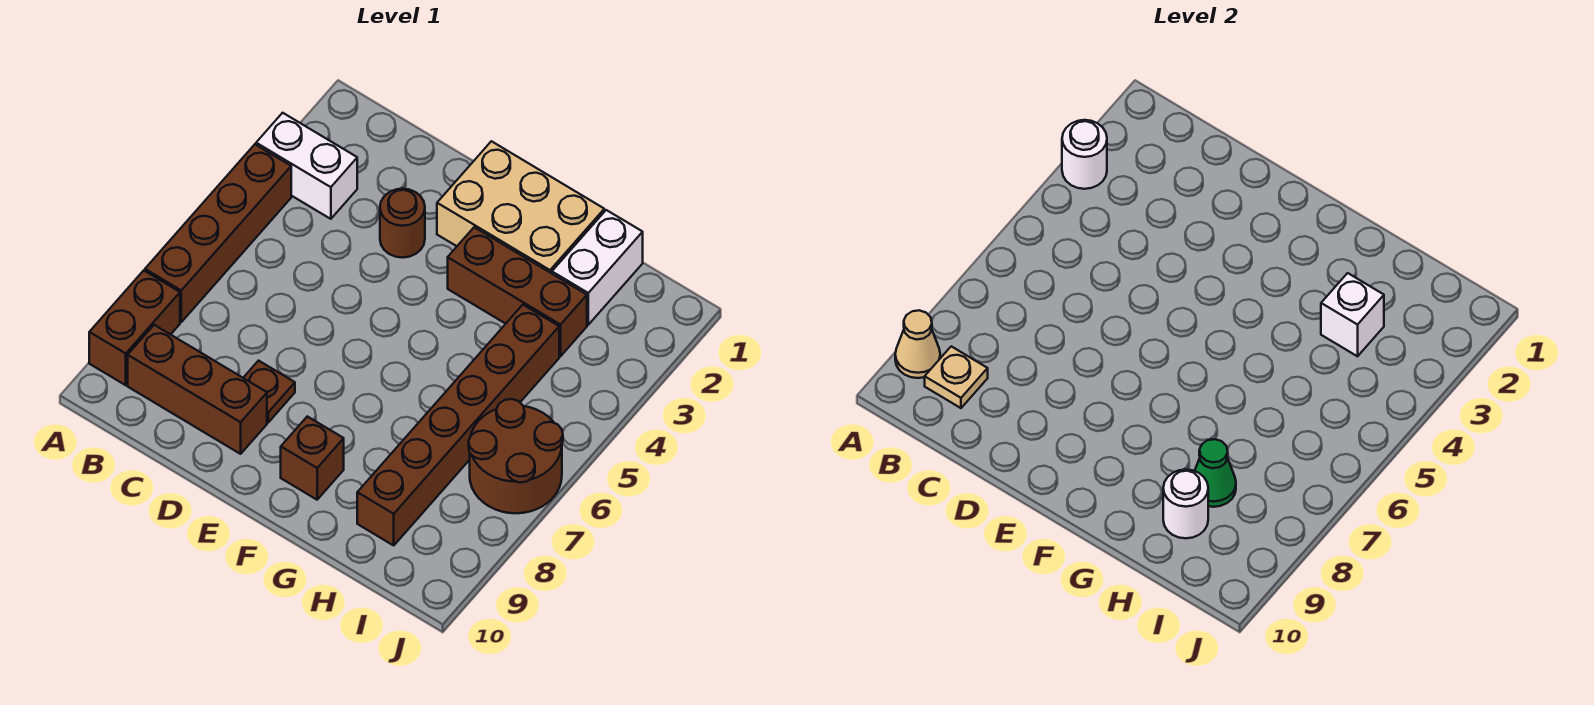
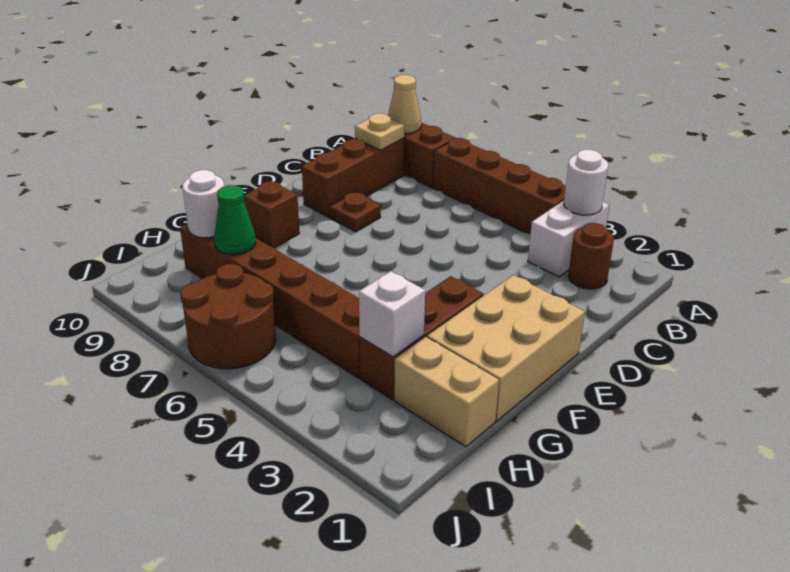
brown round brick D3 level 1 -> brown round brick B2 level 1
white brick H1:H2 level 1 -> tan brick H1:H2 level 1

